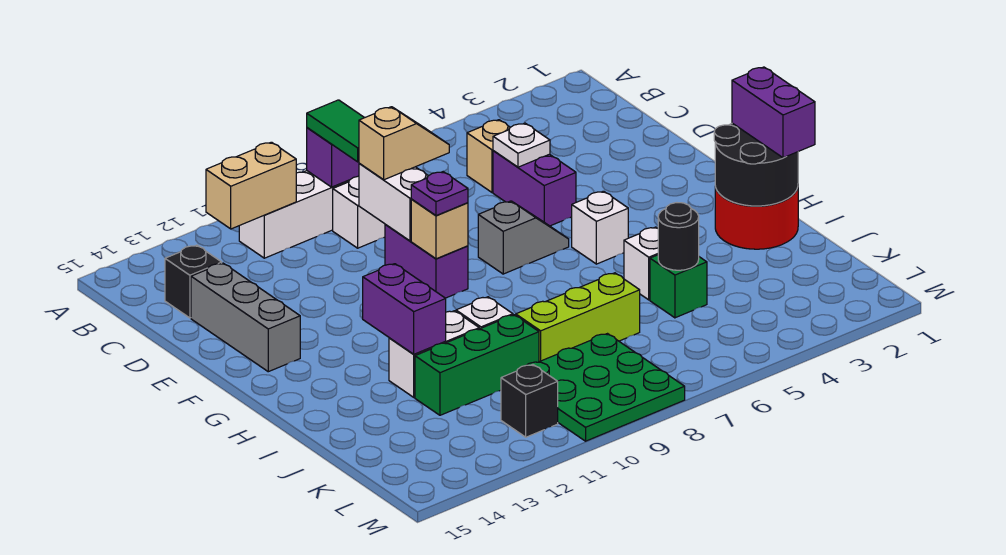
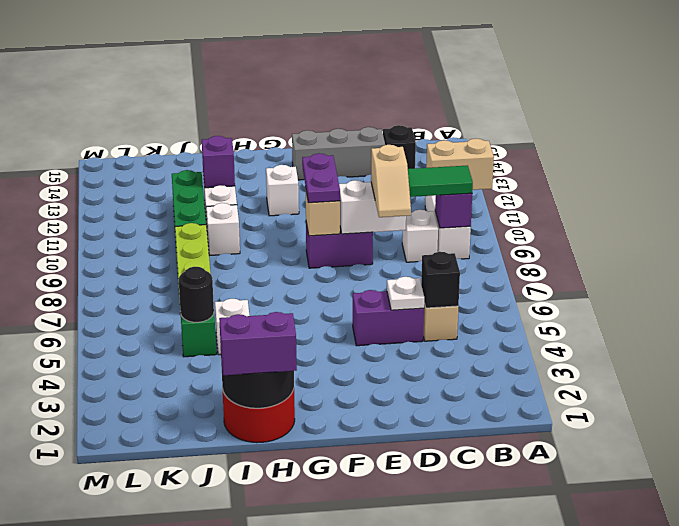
tan brick B11:B12 level 2 -> tan brick A11:B11 level 2
grey slope F6:F7 level 1 top 7 -> none
purple plate F9 level 3 -> purple plate F9:F10 level 3
white brick G5 level 1 -> white brick G12 level 1
purple brick H12:I12 level 2 -> purple brick I12 level 2
green plate K8:M10 level 1 -> none
black brick L11 level 1 -> black brick C5 level 2

